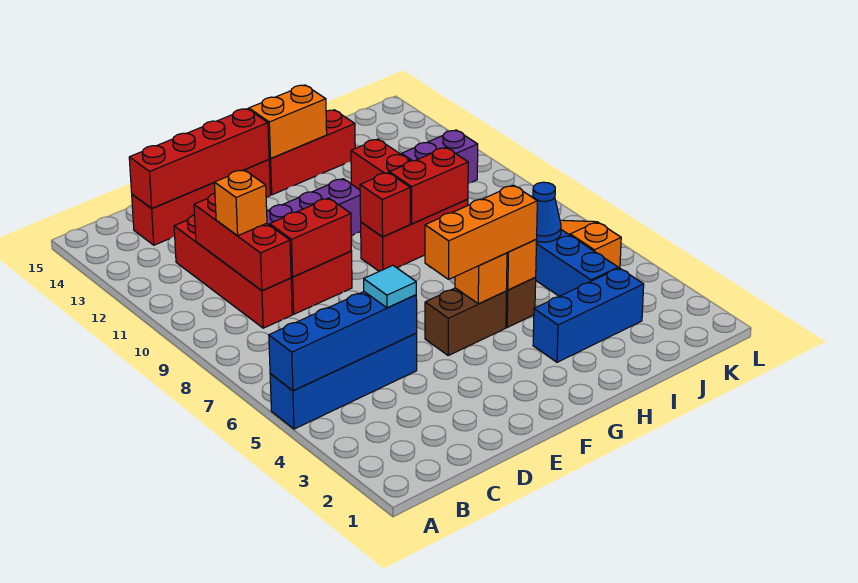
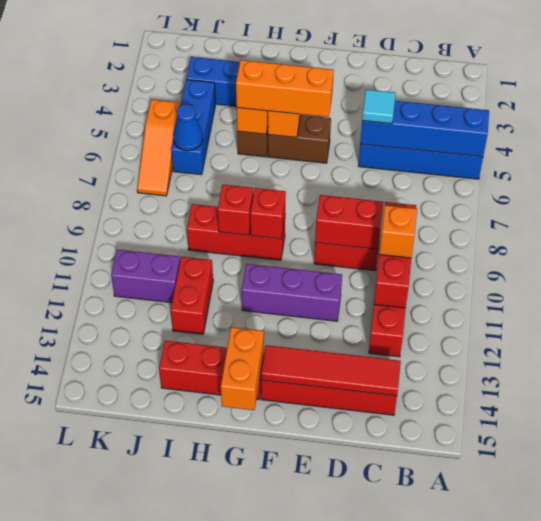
red brick C14:F14 level 2 -> red tile C14:F14 level 2
orange brick G14:H14 level 2 -> orange brick G14:G15 level 2
red brick H9:I9 level 2 -> red brick H9 level 2

